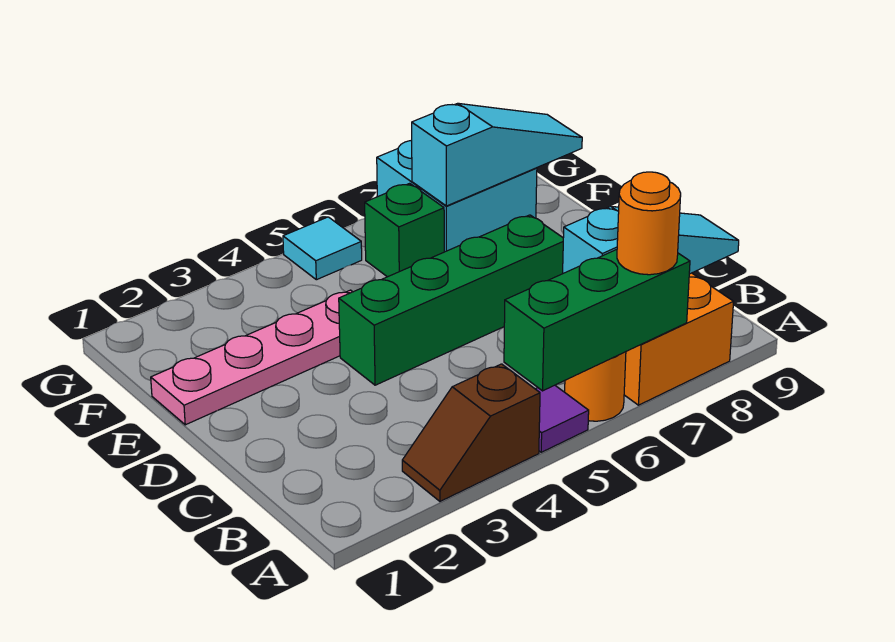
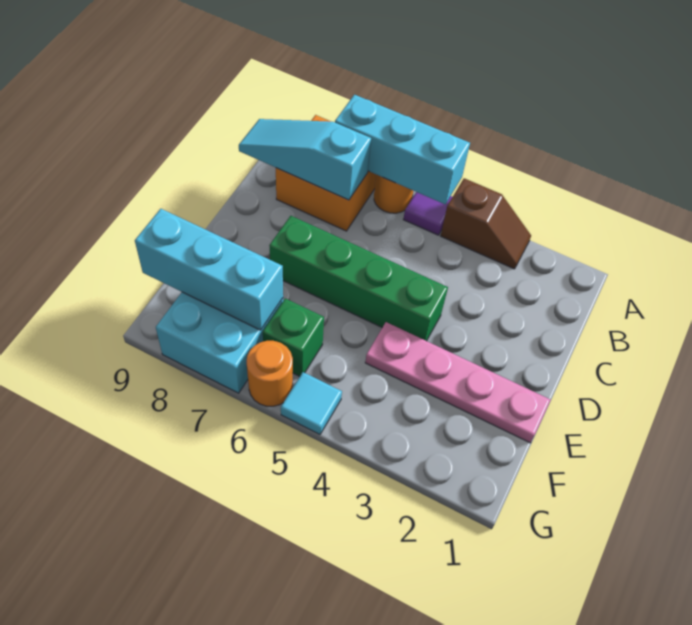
green brick A5:A7 level 2 -> cyan brick A5:A7 level 2
orange round brick A7 level 3 -> orange round brick G6 level 1
cyan slope F7:F9 level 2 top 7 -> cyan brick F7:F9 level 2

